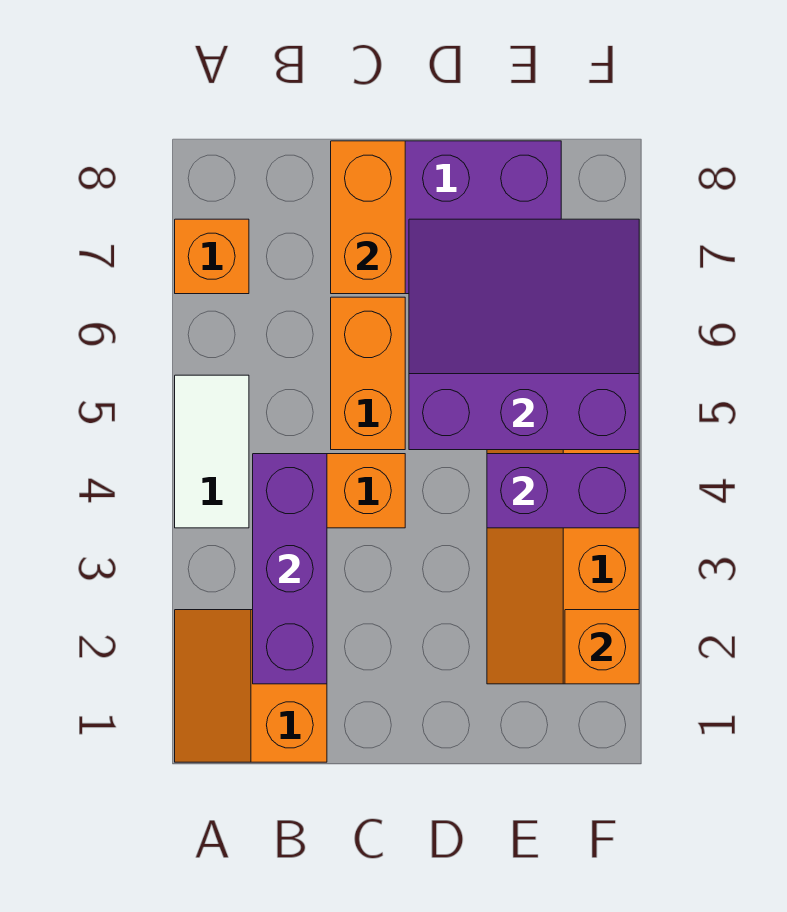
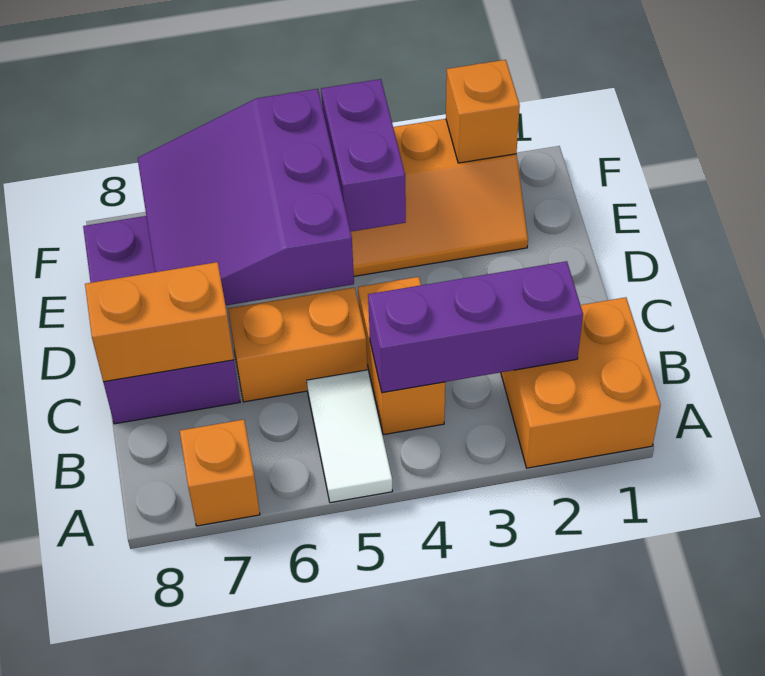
orange slope A1:B2 level 1 top B -> orange brick A1:B2 level 1
white tile A4:A5 level 1 -> white tile A5:B5 level 1

